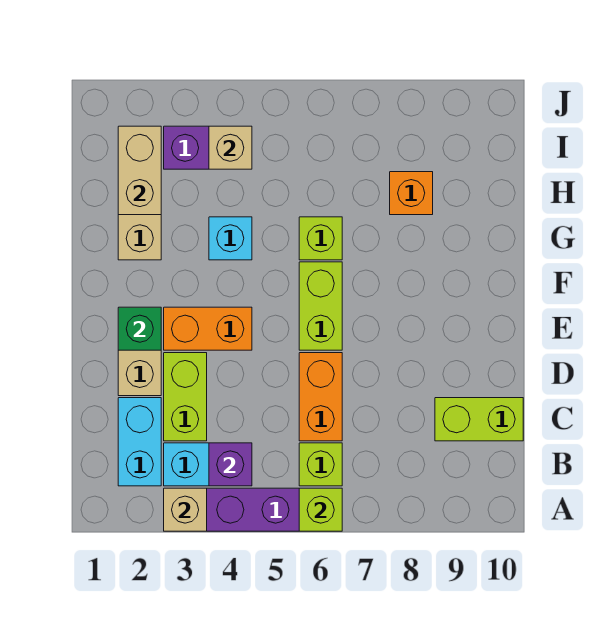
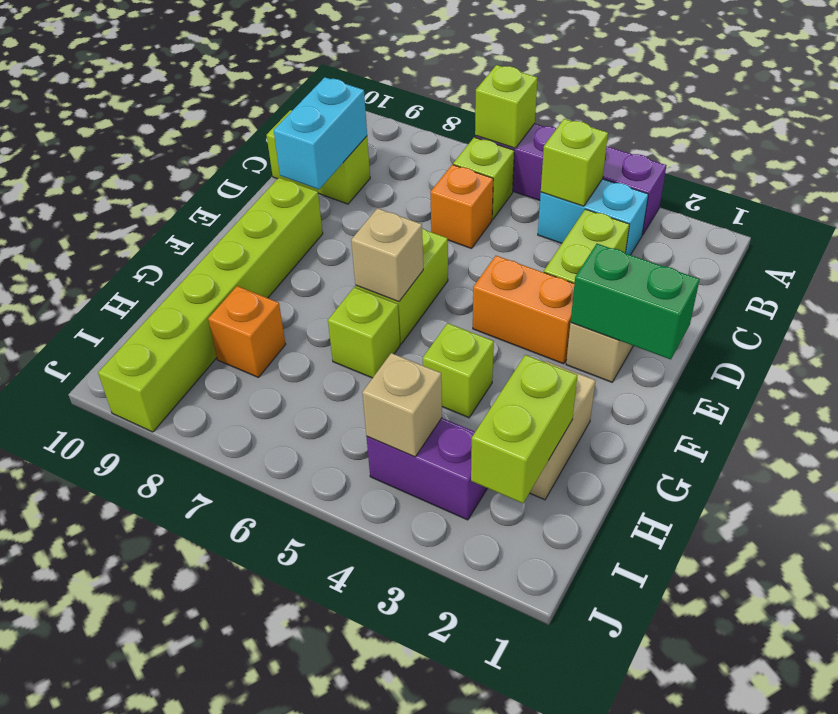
tan brick A3 level 2 -> tan brick F6 level 2
cyan brick B2:C2 level 1 -> cyan brick C9:D9 level 2
purple brick B4 level 2 -> lime brick B4 level 2
orange brick C6:D6 level 1 -> orange brick C6 level 1
green brick E2 level 2 -> green brick E1:E2 level 2
none -> lime brick E9:J9 level 1
cyan brick G4 level 1 -> lime brick G4 level 1
tan brick H2:I2 level 2 -> lime brick H2:I2 level 2

